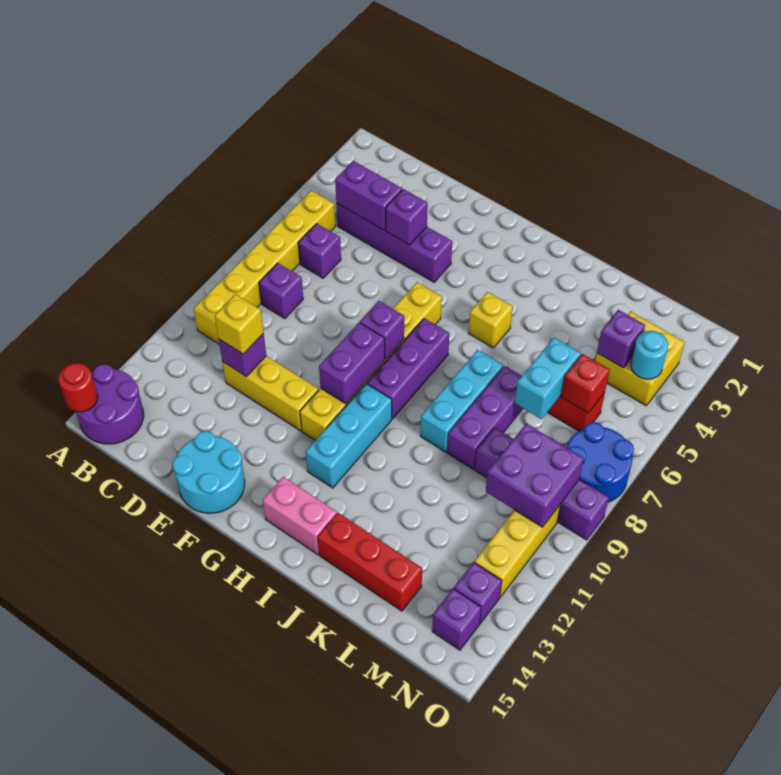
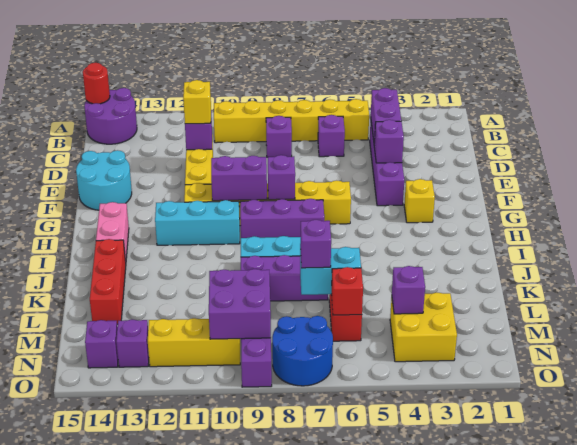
yellow brick I5 level 1 -> yellow brick G3 level 1
none -> purple brick L7 level 3
cyan round brick N4 level 2 -> none

